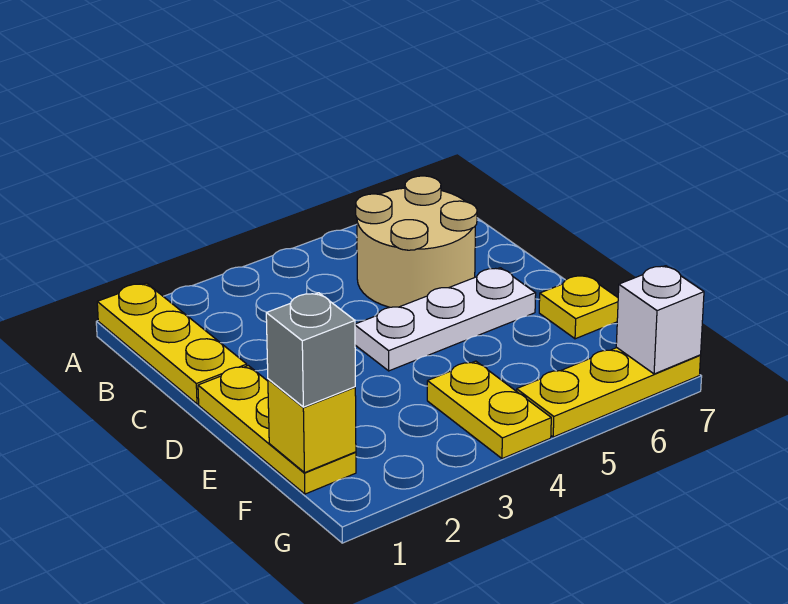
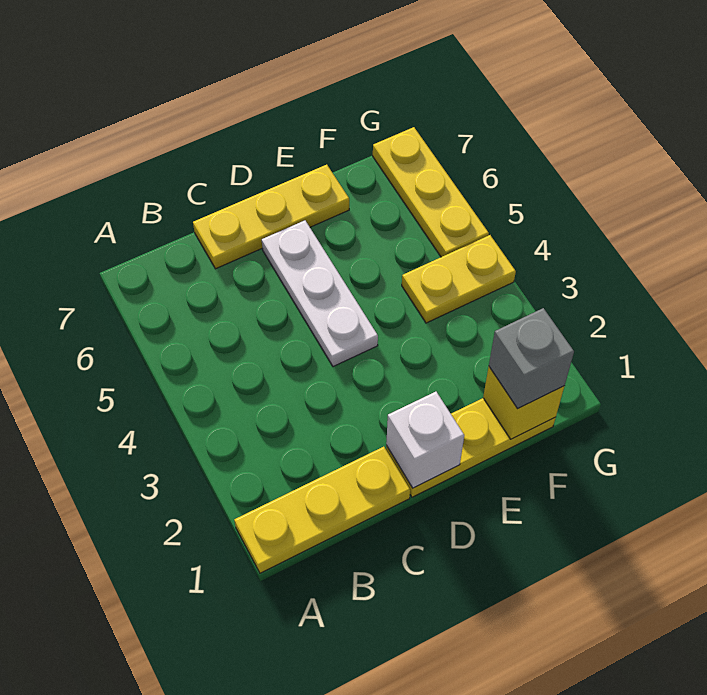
tan round brick B5:C6 level 1 -> none
yellow plate E7 level 1 -> yellow plate C7:E7 level 1
white brick G7 level 2 -> white brick D1 level 2

